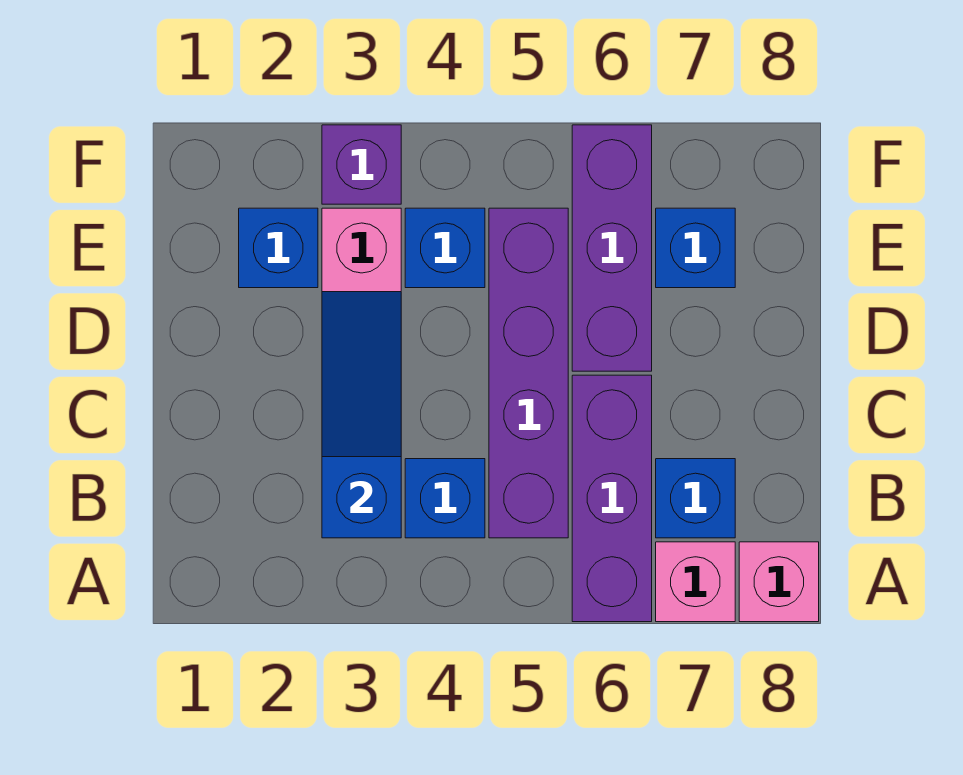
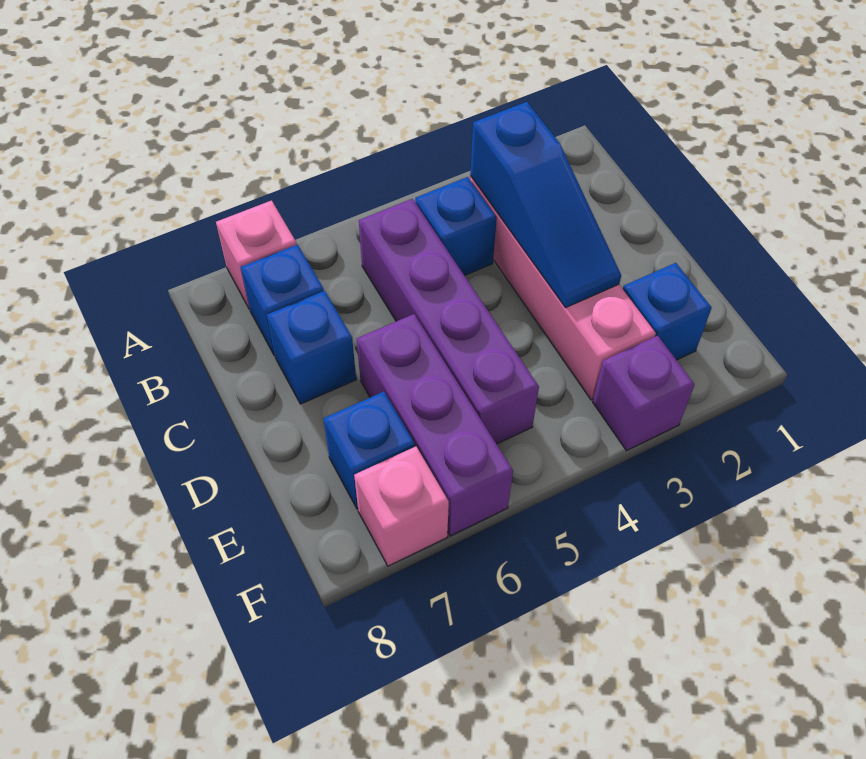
purple brick A6:C6 level 1 -> none
pink brick A8 level 1 -> pink brick F7 level 1
blue brick E4 level 1 -> blue brick C7 level 1

